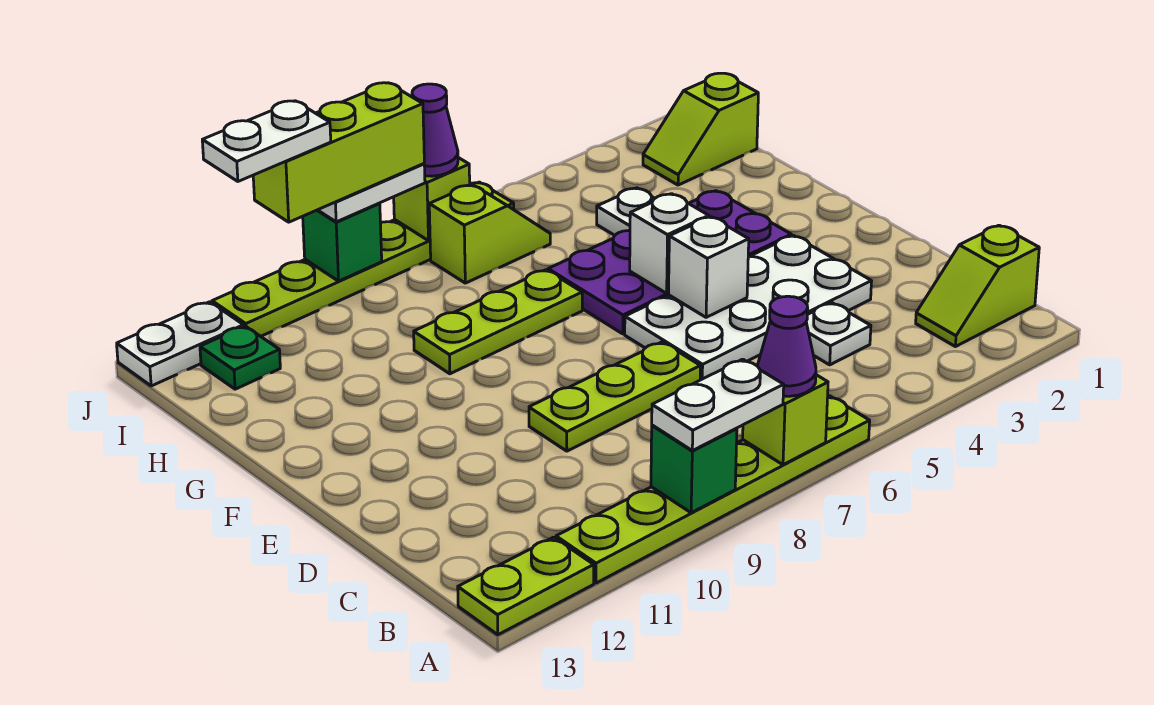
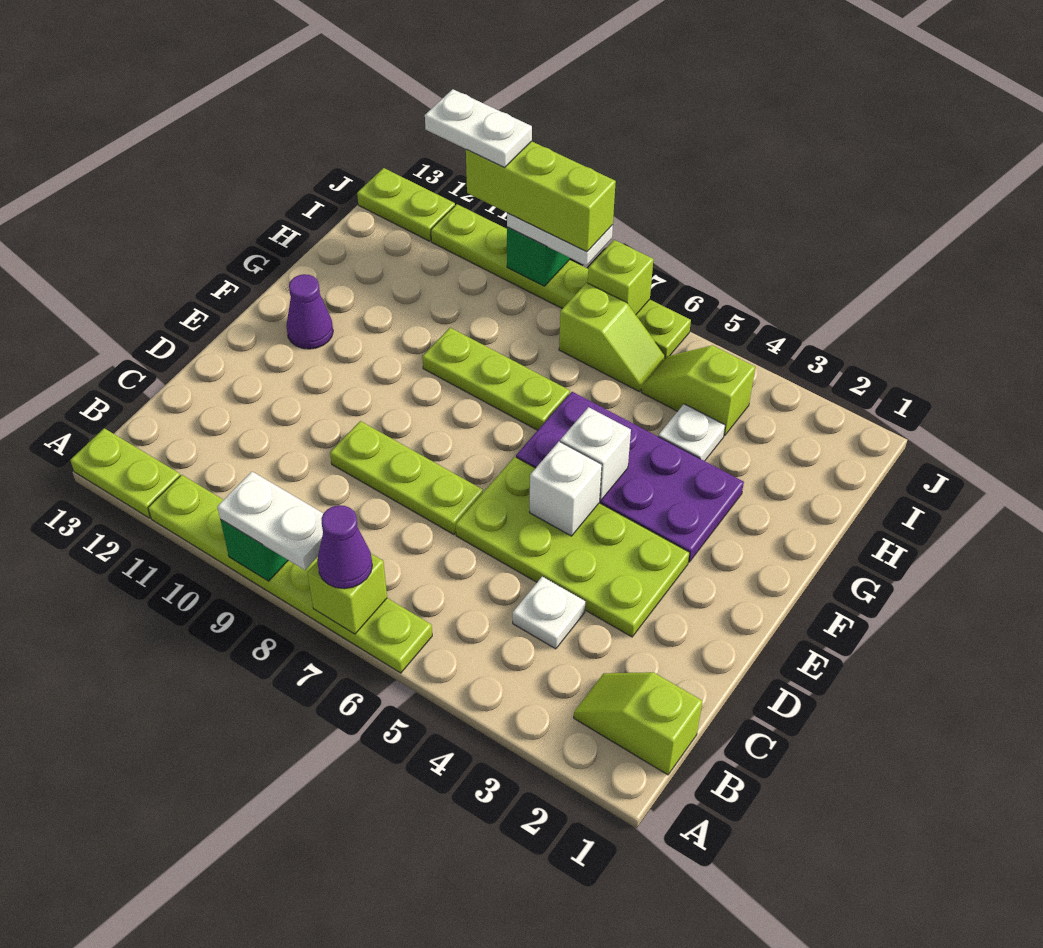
white plate D3:E6 level 1 -> lime plate D3:E6 level 1
lime slope I1:I2 level 1 top 1 -> lime slope I4:I5 level 1 top 4
green plate I12 level 1 -> none
purple cone J7 level 3 -> purple cone F12 level 1
white plate J12:J13 level 1 -> lime plate J12:J13 level 1

